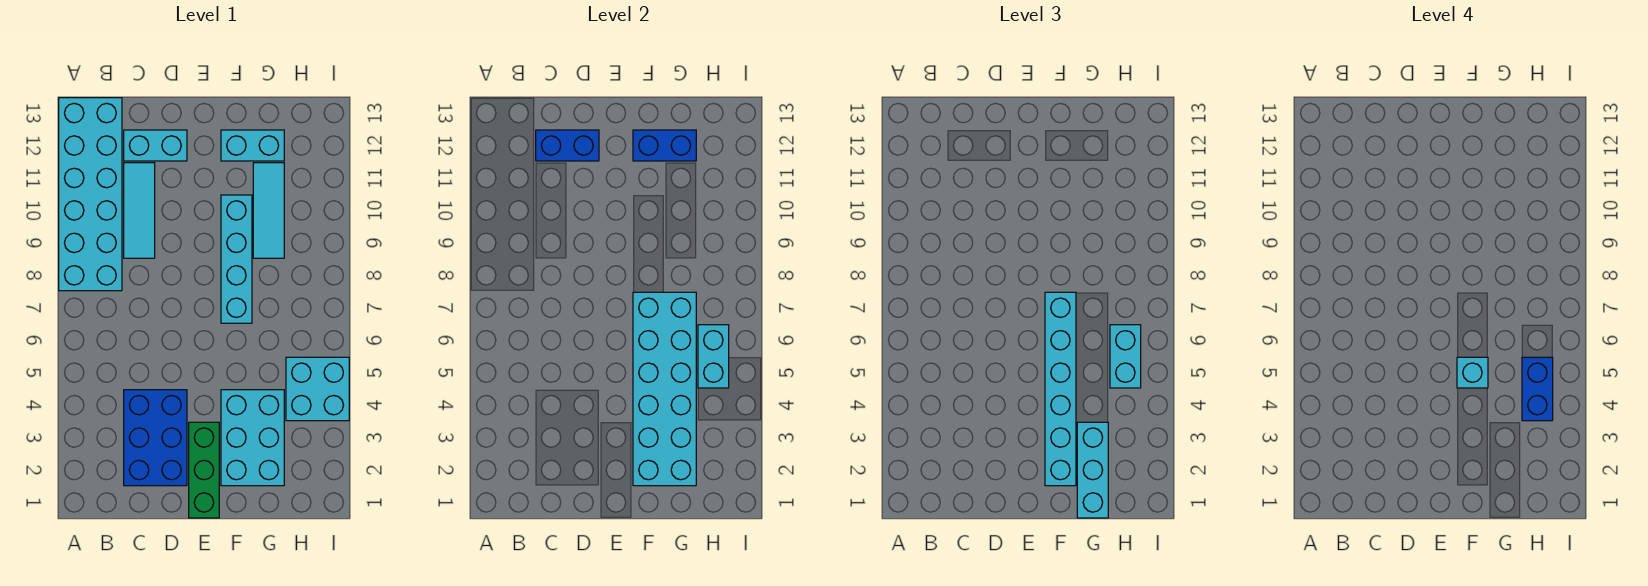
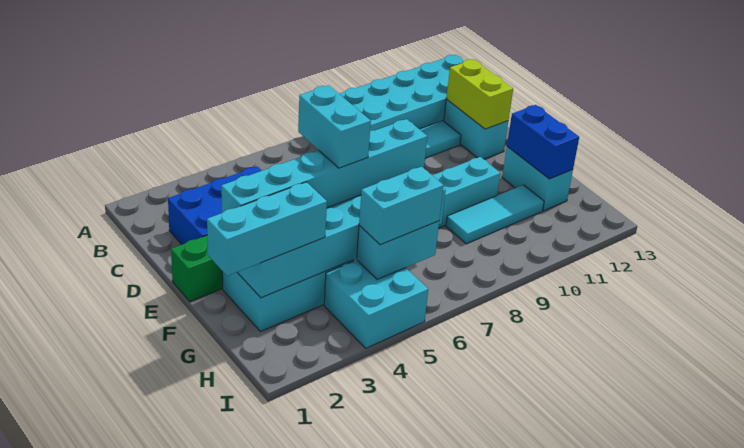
blue brick C12:D12 level 2 -> lime brick C12:D12 level 2
cyan brick F5 level 4 -> cyan brick E5:F5 level 4
blue brick H4:H5 level 4 -> none

